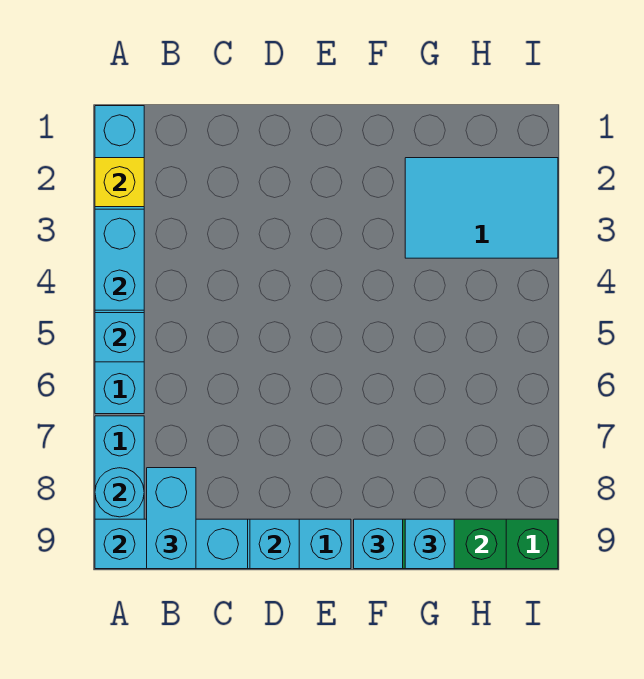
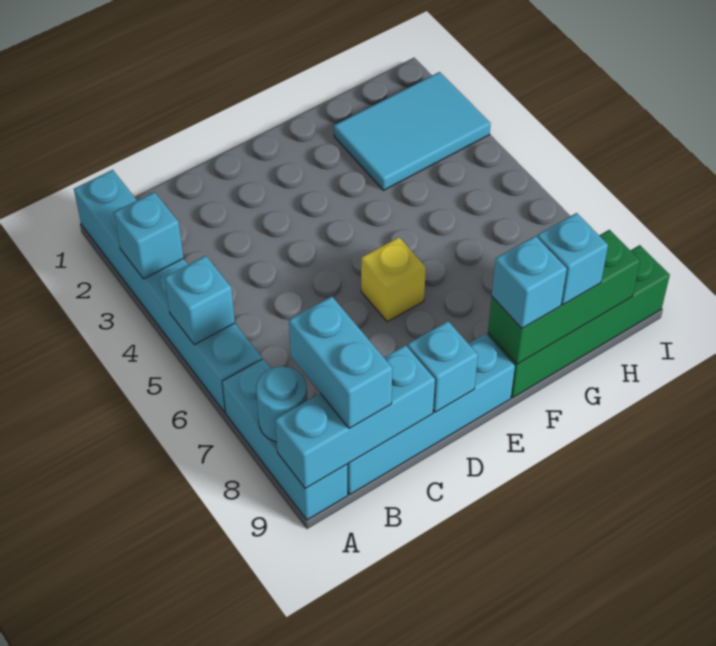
yellow brick A2 level 2 -> yellow brick E6 level 1
cyan brick A3:A4 level 2 -> cyan brick A3 level 2

